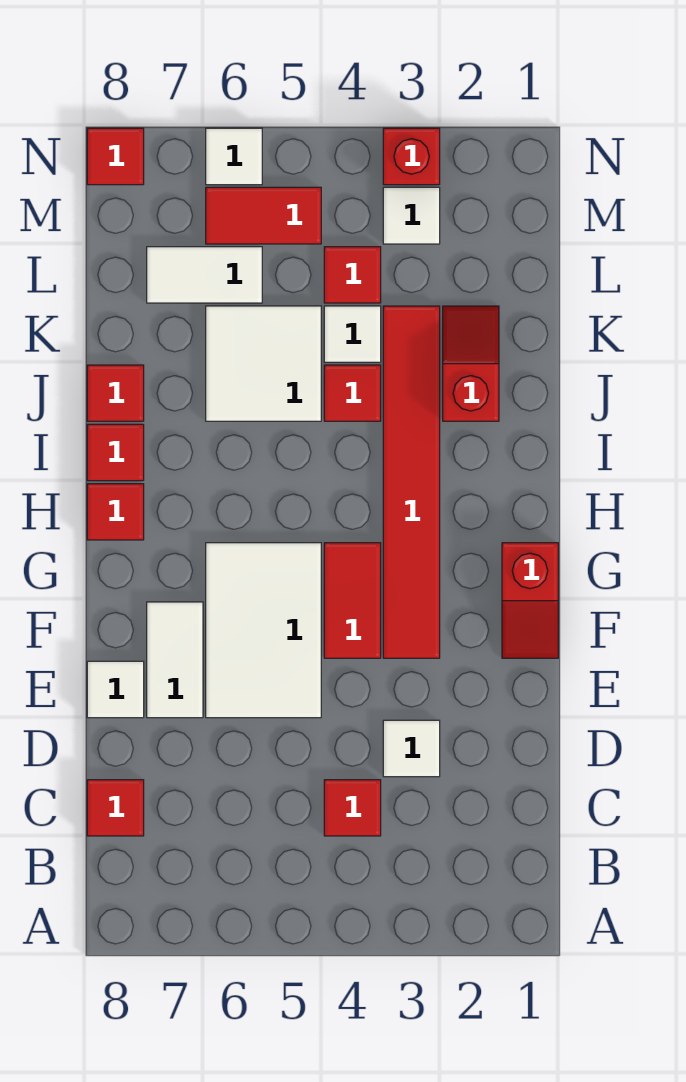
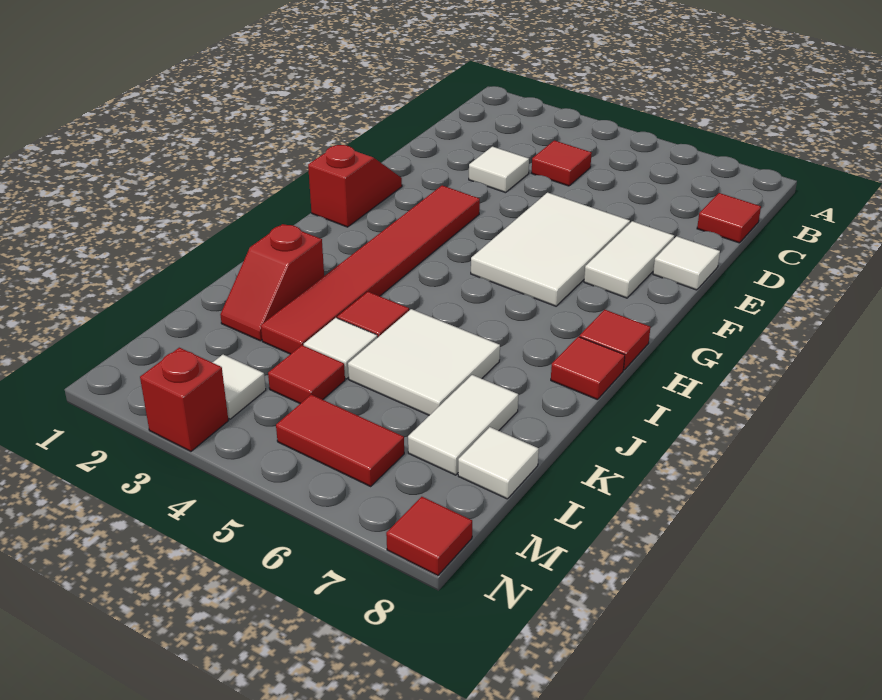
red tile F4:G4 level 1 -> none
red tile J8 level 1 -> none
white tile L6:L7 level 1 -> white tile K7:L7 level 1
white tile N6 level 1 -> white tile L8 level 1

